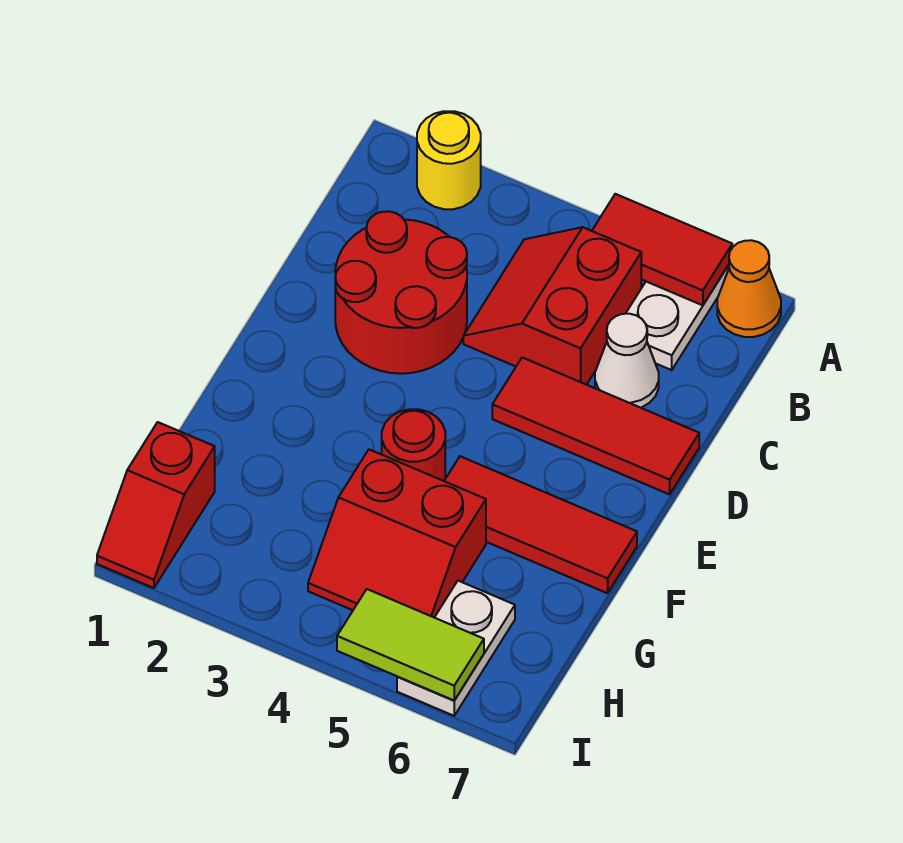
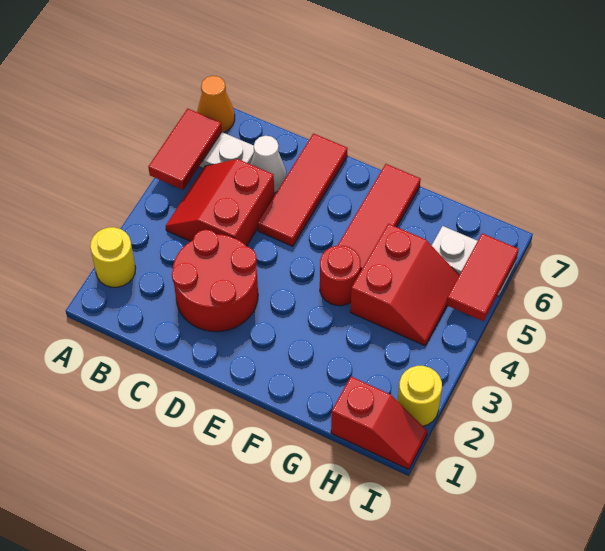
red slope B4:C5 level 1 top 5 -> red slope B4:C5 level 1 top C
none -> yellow round brick I2 level 1
lime tile I5:I6 level 2 -> red tile I5:I6 level 2

